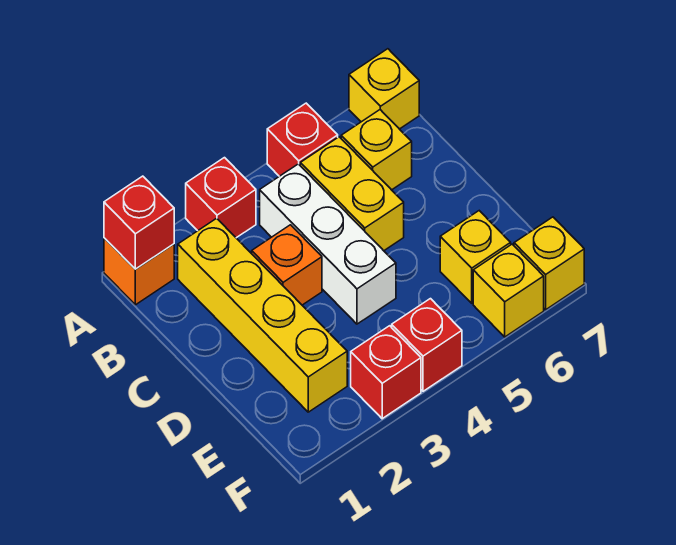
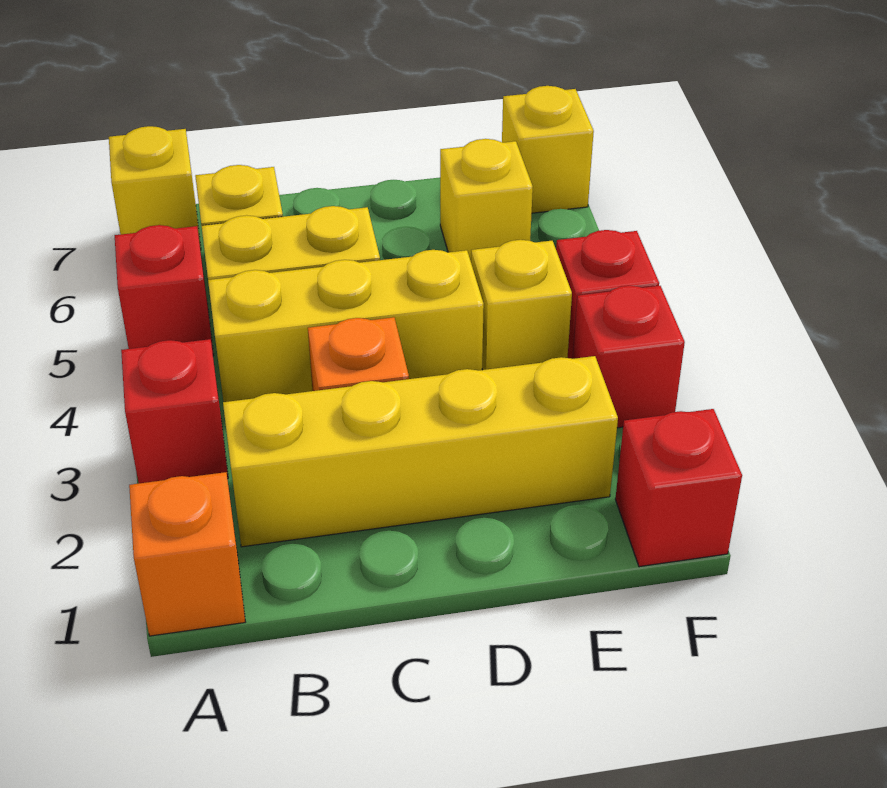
red brick A1 level 2 -> red brick F1 level 1
white brick B4:D4 level 1 -> yellow brick B4:D4 level 1
yellow brick F6 level 1 -> yellow brick E4 level 1

